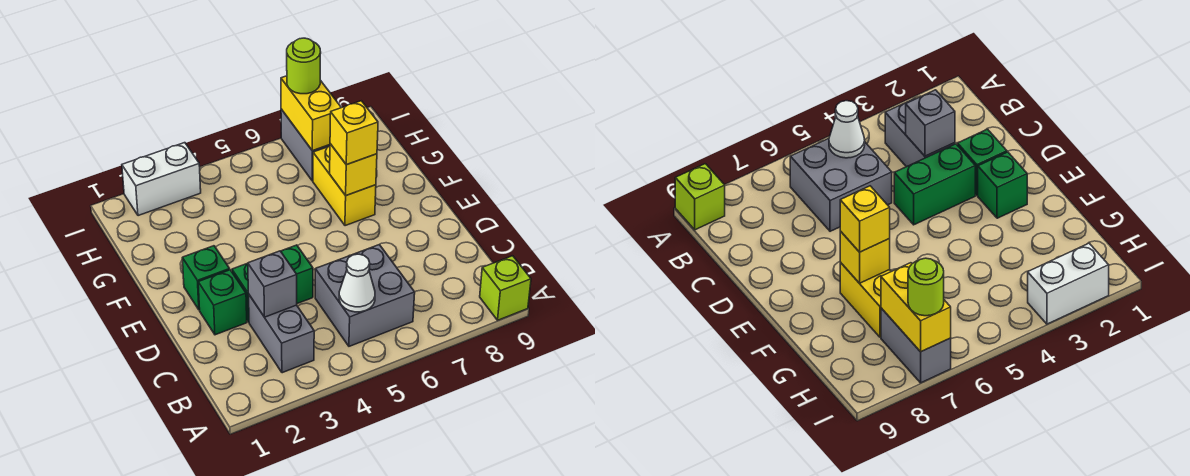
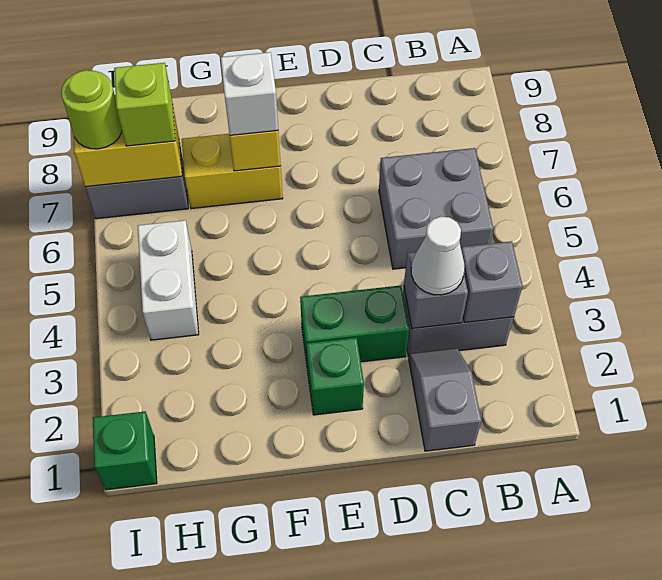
lime brick A9 level 1 -> lime brick H7 level 3
none -> grey brick B3 level 2
white cone B5 level 2 -> white cone C3 level 3
none -> grey slope C1:C2 level 1 top 1
green brick D2 level 1 -> green brick I1 level 1
green brick D3:D4 level 1 -> green brick D3:E3 level 1
yellow brick F7 level 3 -> white brick F7 level 3
white brick I2:I3 level 1 -> white brick H4:H5 level 1

